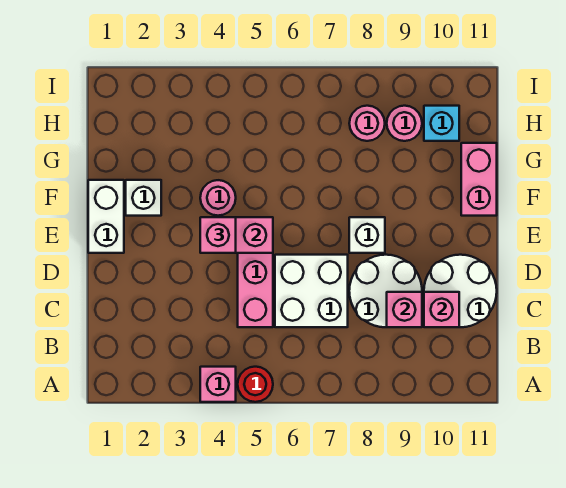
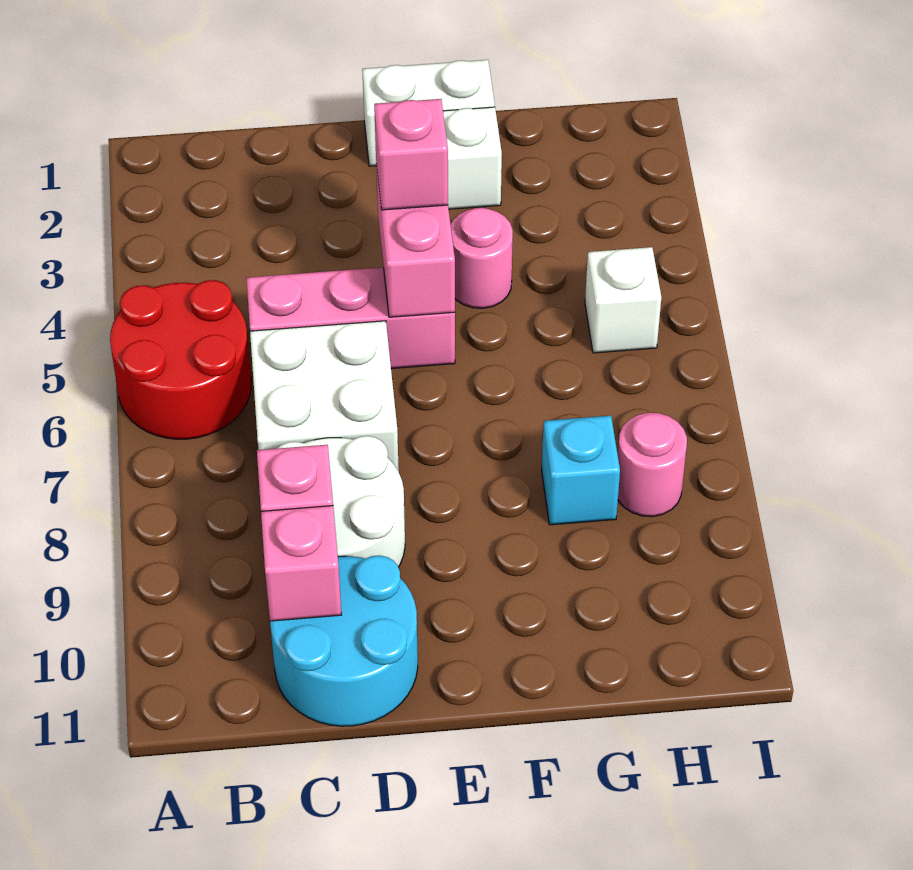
pink brick A4 level 1 -> none
red round brick A5 level 1 -> red round brick A5:B6 level 1
white round brick C10:D11 level 1 -> cyan round brick C10:D11 level 1
white brick E8 level 1 -> white brick H5 level 1
pink brick F11:G11 level 1 -> none
pink round brick H9 level 1 -> none
cyan brick H10 level 1 -> cyan brick G8 level 1

